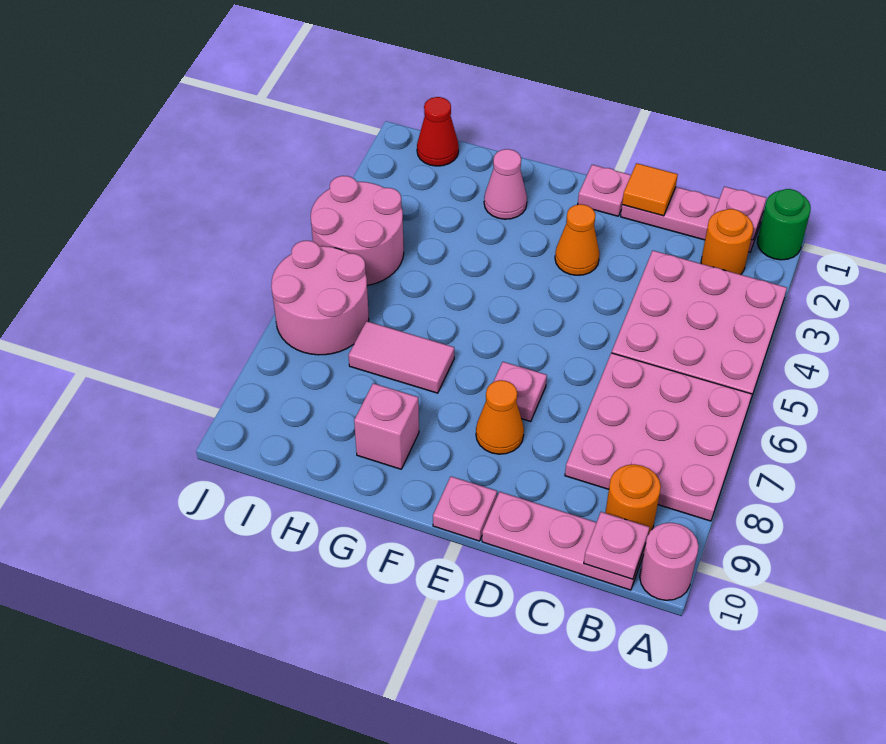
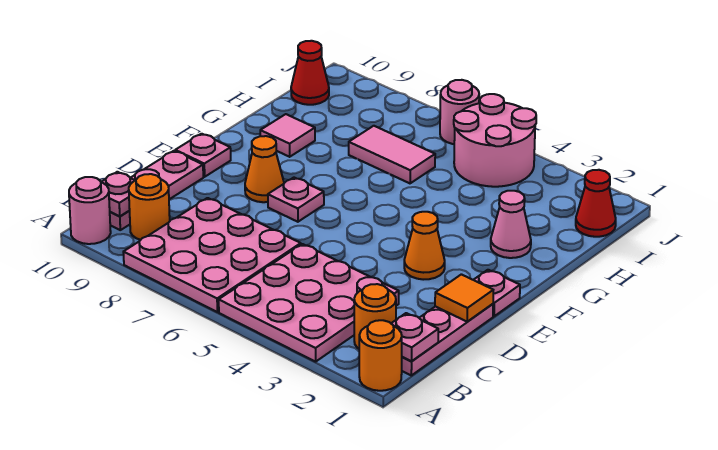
green round brick A1 level 1 -> orange round brick A1 level 1
pink tile G7:H7 level 1 -> pink tile H6:H7 level 1
pink brick G9 level 1 -> pink tile G9 level 1
pink round brick I6:J7 level 1 -> pink round brick J6 level 1
none -> red cone I10 level 1

